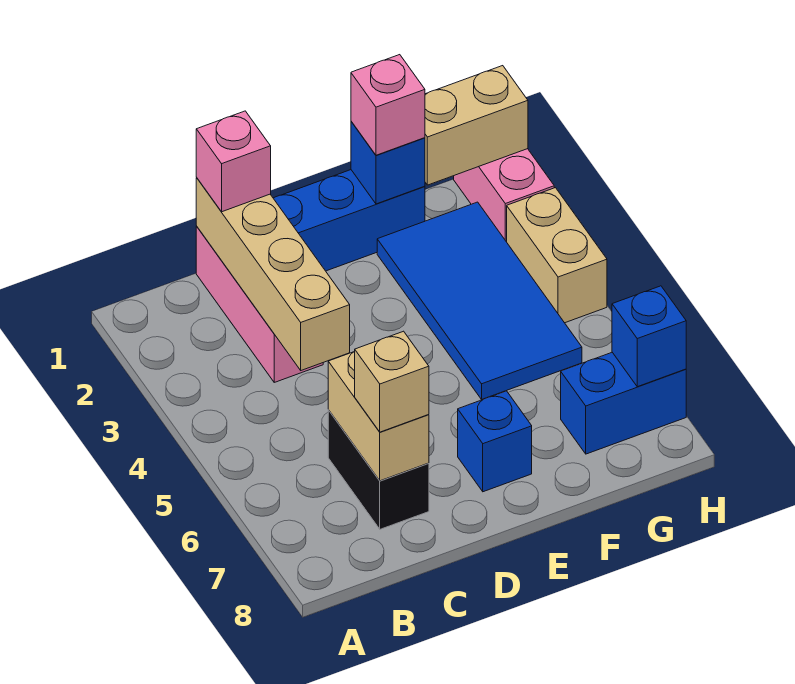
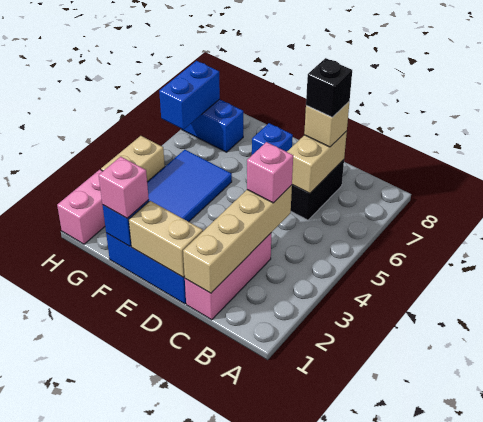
pink brick C1 level 3 -> pink brick C4 level 3
none -> black brick C7 level 4
tan brick G1:H1 level 2 -> tan brick D1:E1 level 2
blue brick H7 level 2 -> blue brick H6:H7 level 2

